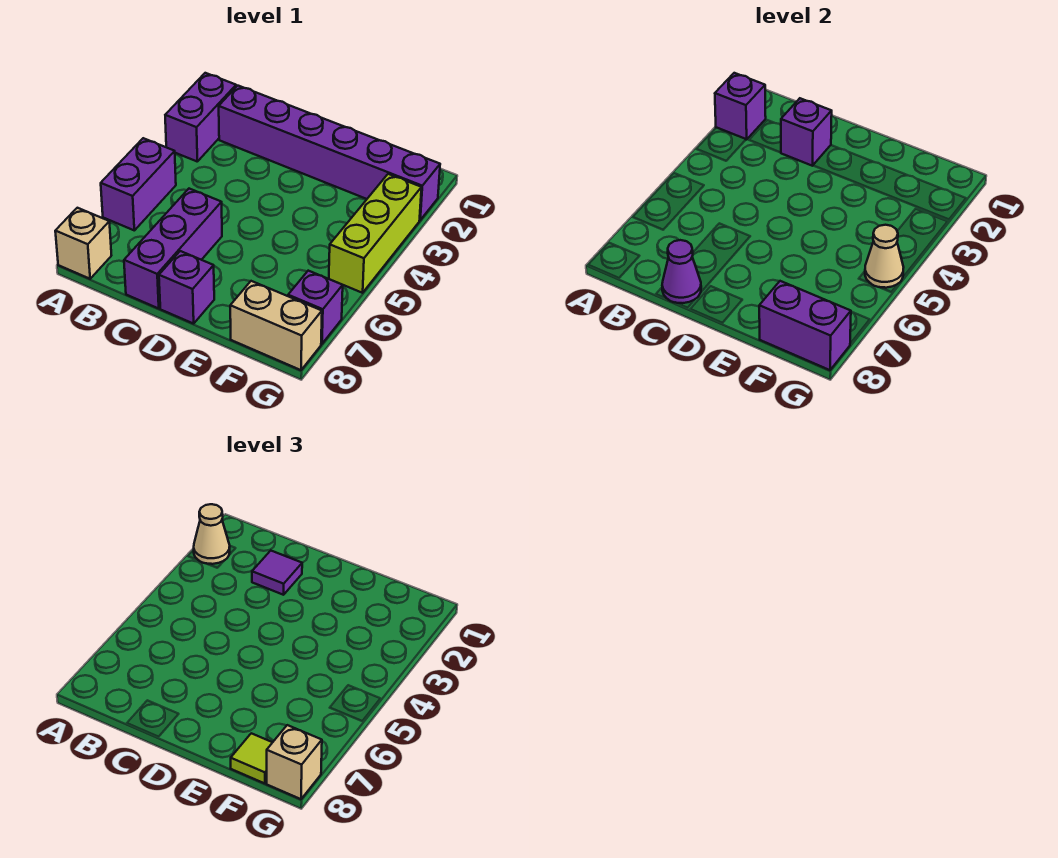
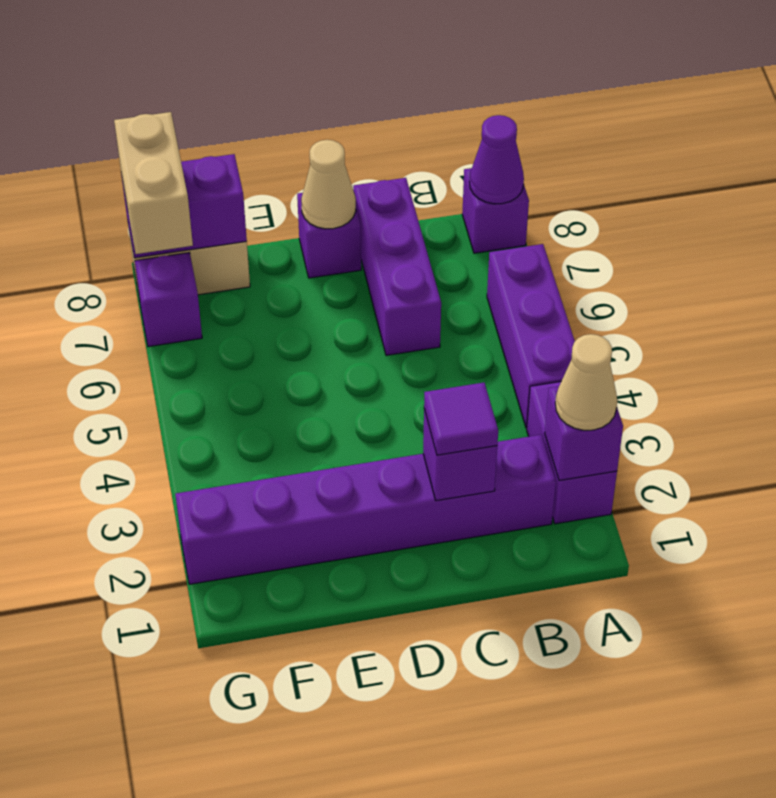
purple brick A5:A6 level 1 -> purple brick A4:A6 level 1
tan brick A8 level 1 -> purple brick A8 level 1
purple cone C8 level 2 -> purple cone A8 level 2
lime tile F8 level 3 -> none
lime brick G3:G5 level 1 -> none
tan cone G5 level 2 -> tan cone D8 level 2
tan brick G8 level 3 -> tan brick G7:G8 level 3

